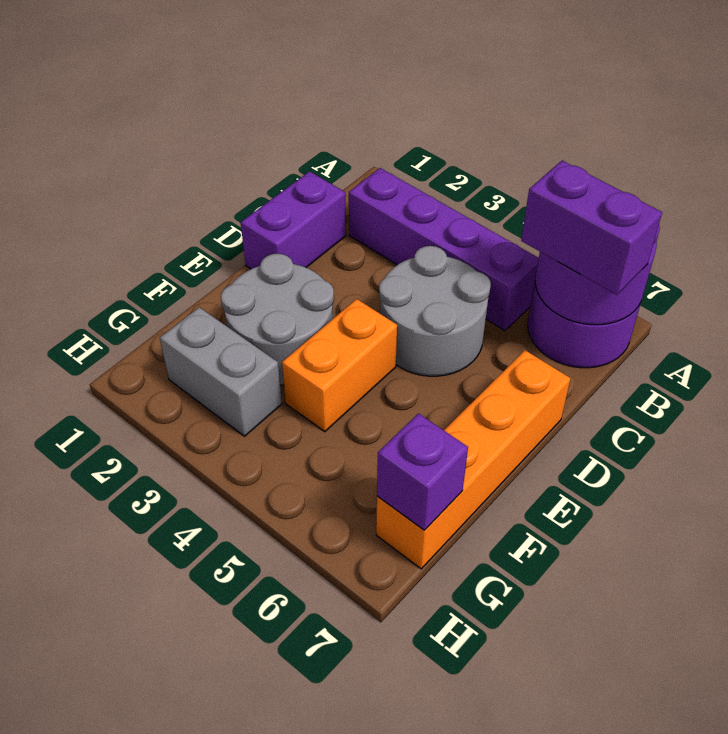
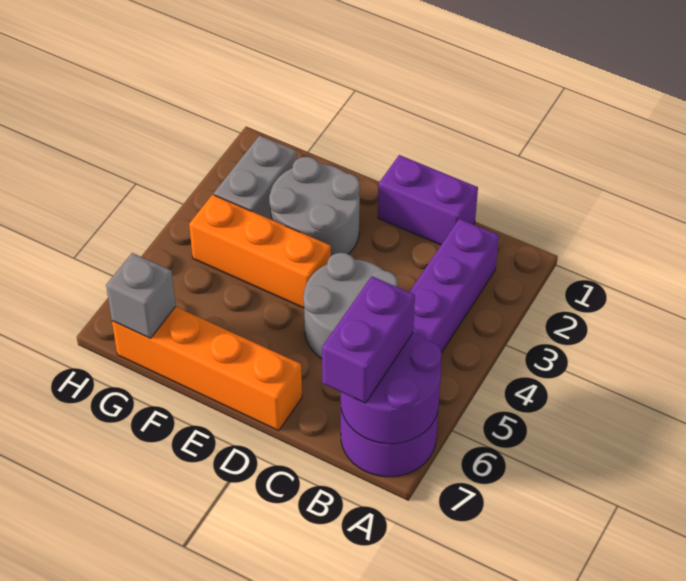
orange brick E4:F4 level 1 -> orange brick E4:G4 level 1
purple brick G7 level 2 -> grey brick G7 level 2

